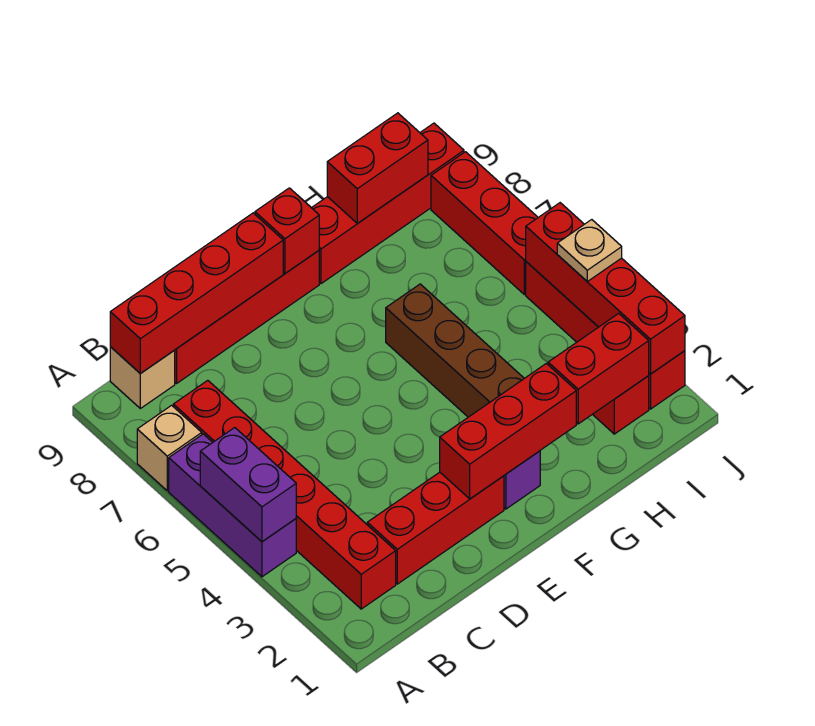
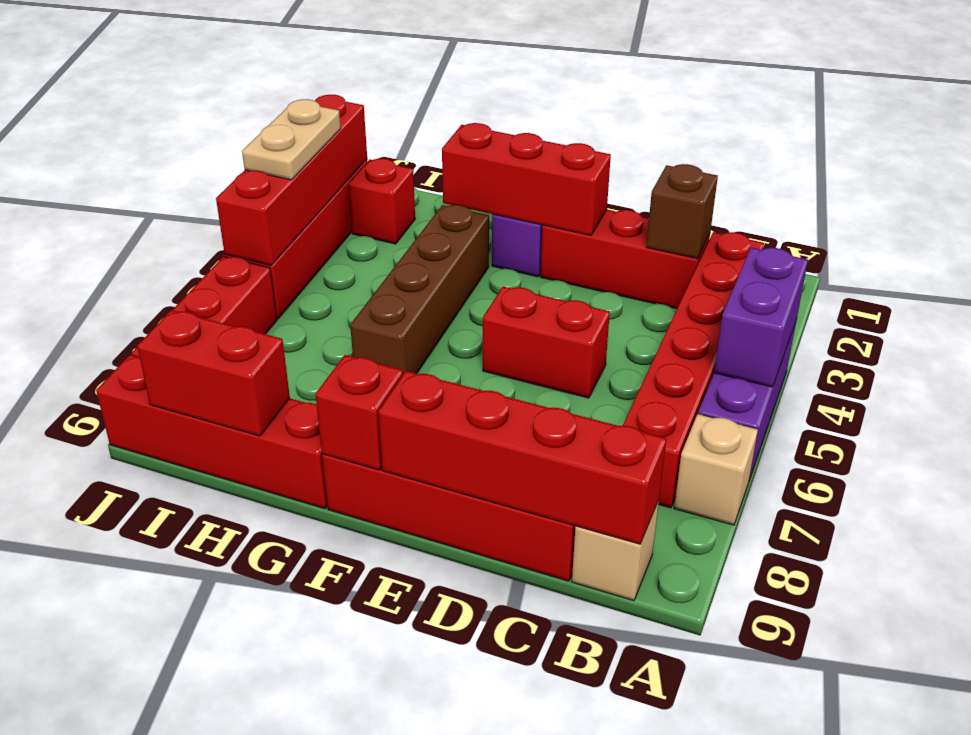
none -> brown brick C2 level 2
red brick H2:I2 level 2 -> red brick D5:E5 level 1
tan plate J4 level 3 -> tan plate J3:J4 level 3

